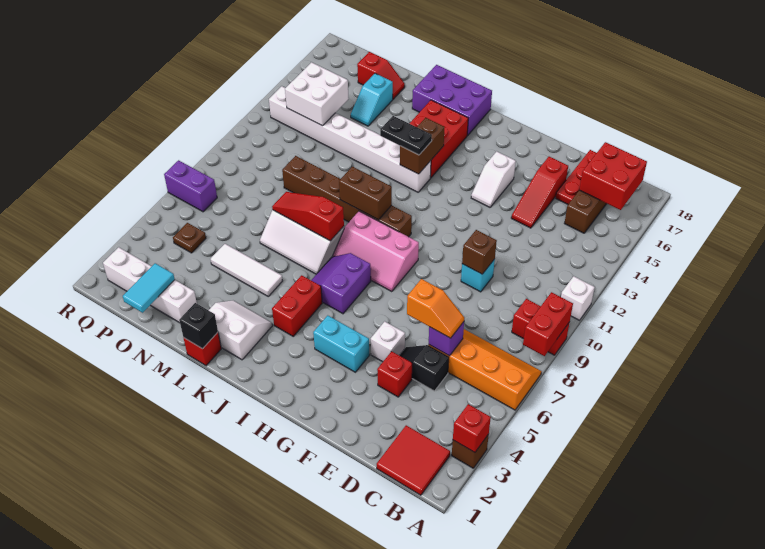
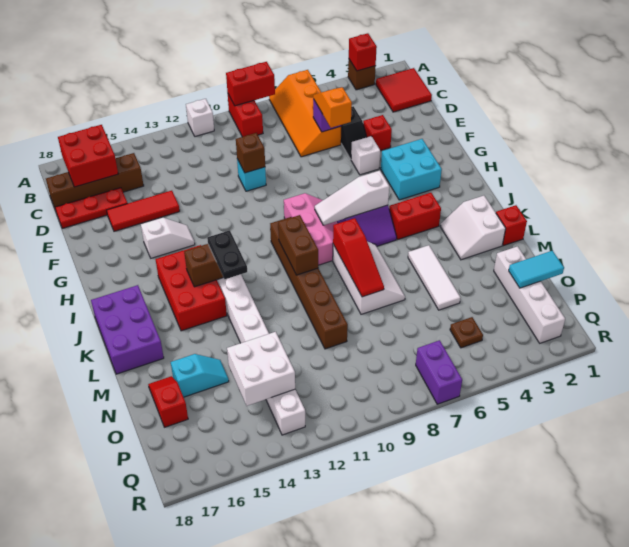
red slope E14:E16 level 1 top 16 -> red tile E14:E16 level 1
cyan brick G4:H4 level 1 -> cyan brick G3:H4 level 1
none -> white slope I6:I8 level 2 top 6
red brick J14:K16 level 1 -> red brick I14:K15 level 1
black brick L1 level 2 -> none

